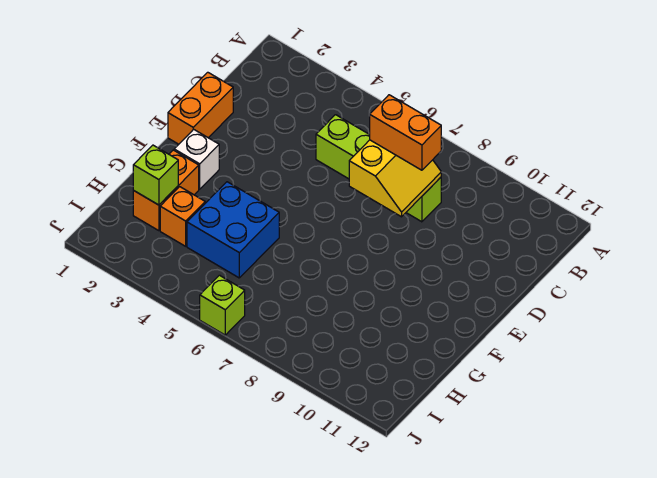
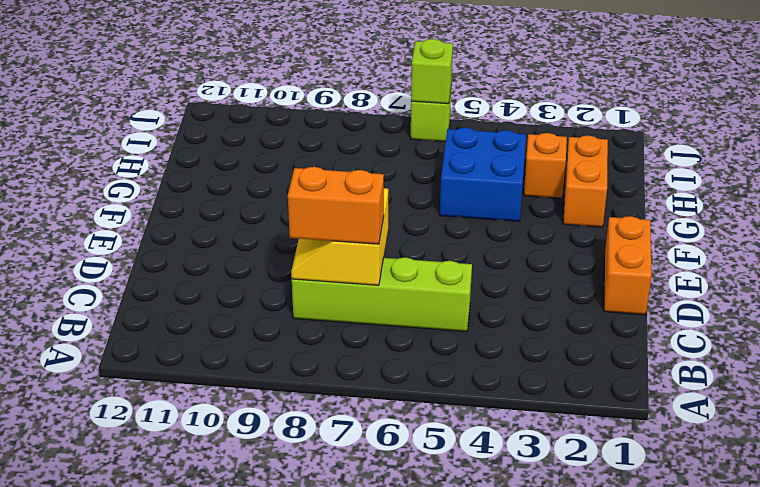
white brick F2 level 1 -> none
lime brick H2 level 2 -> lime brick J6 level 2

